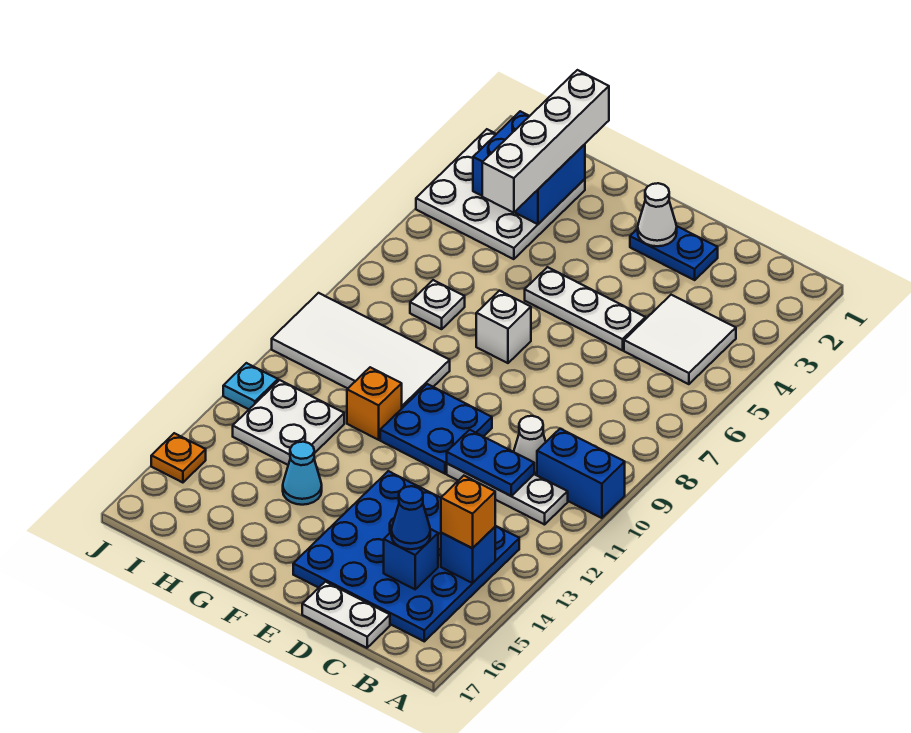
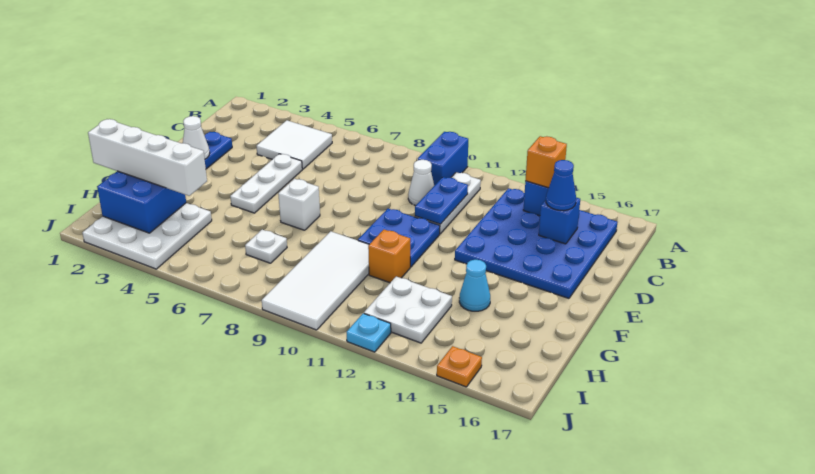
white plate C17:D17 level 1 -> none

